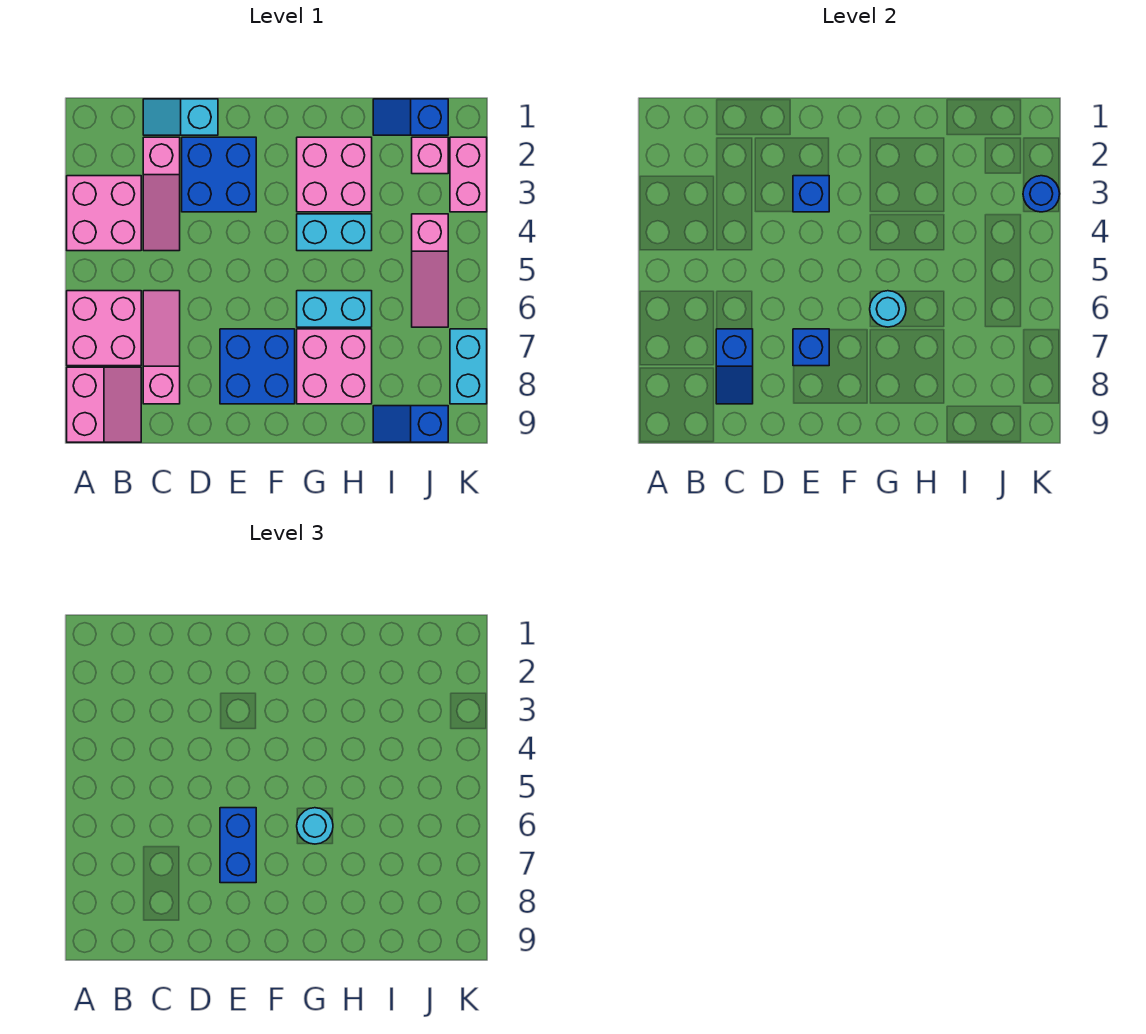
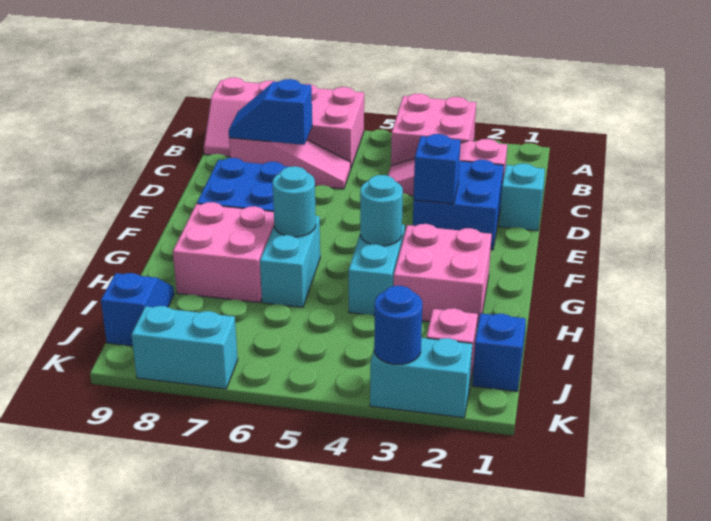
blue brick E6:E7 level 3 -> none
blue brick E7 level 2 -> none
cyan round brick G6 level 3 -> cyan round brick G4 level 2
pink slope J4:J6 level 1 top 4 -> none
pink brick K2:K3 level 1 -> cyan brick K2:K3 level 1

